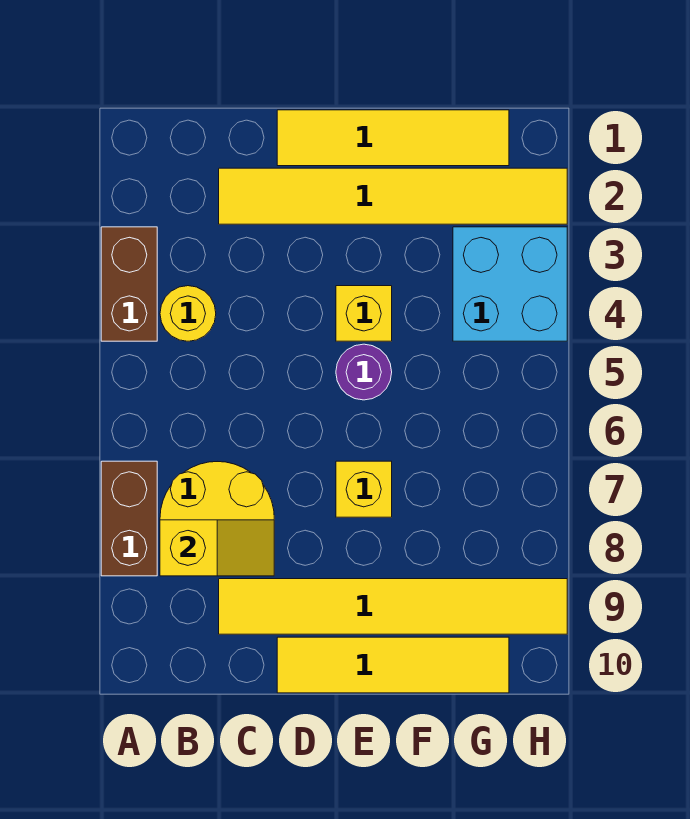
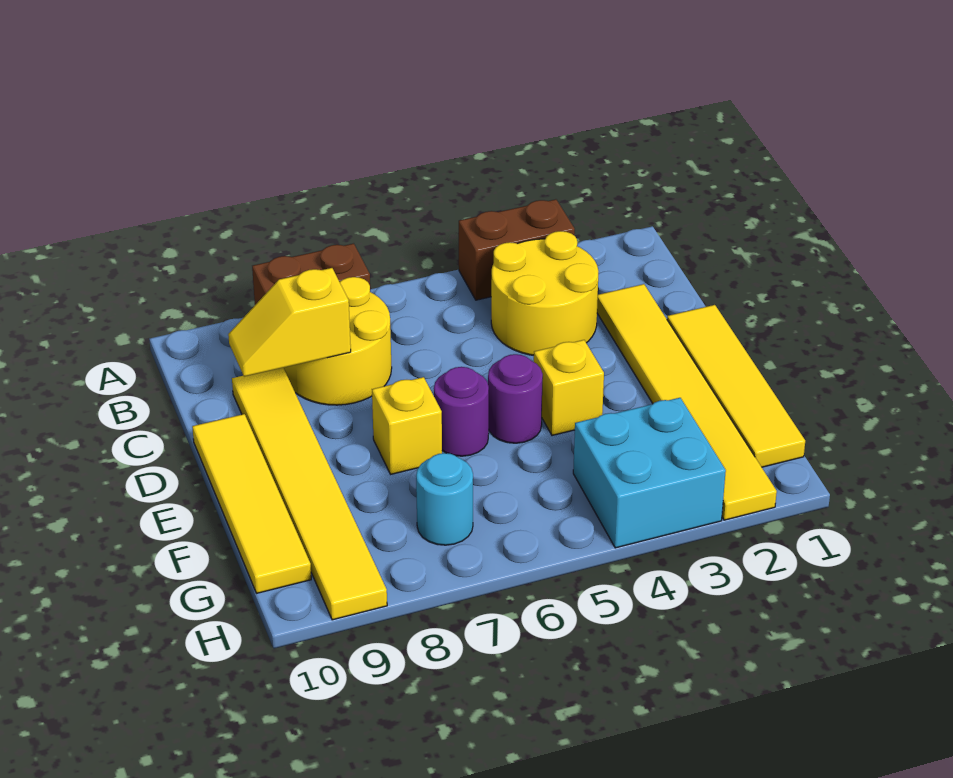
yellow round brick B4 level 1 -> yellow round brick B3:C4 level 1
yellow slope B8:C8 level 2 top B -> yellow slope C8:C9 level 2 top 8
none -> purple round brick E6 level 1
none -> cyan round brick G7 level 1

